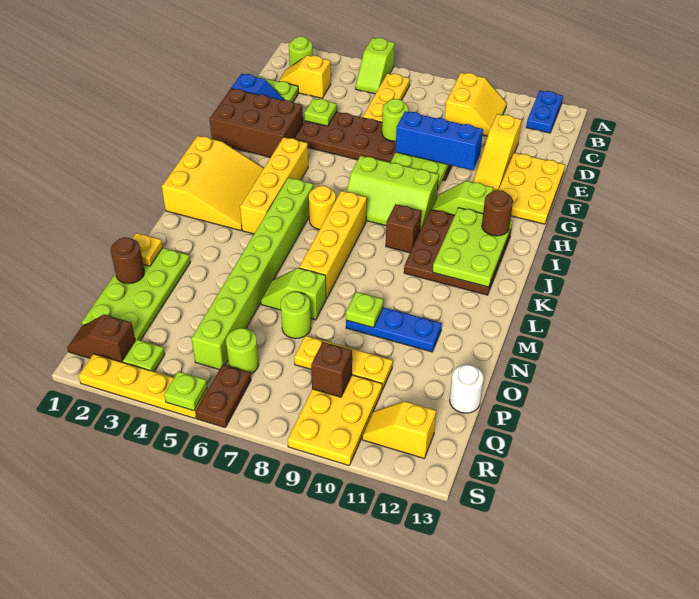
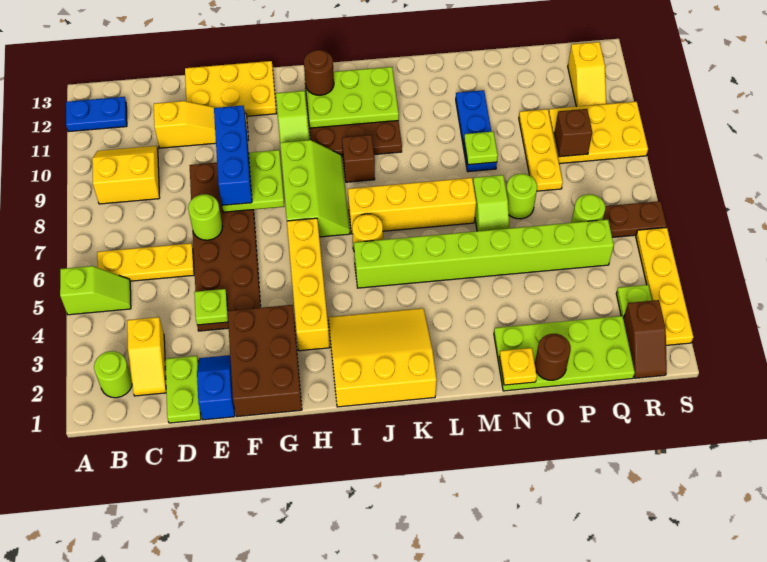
yellow brick H4:K4 level 1 -> yellow brick H3:H6 level 1
white round brick P13 level 1 -> none
lime plate S5 level 2 -> none

